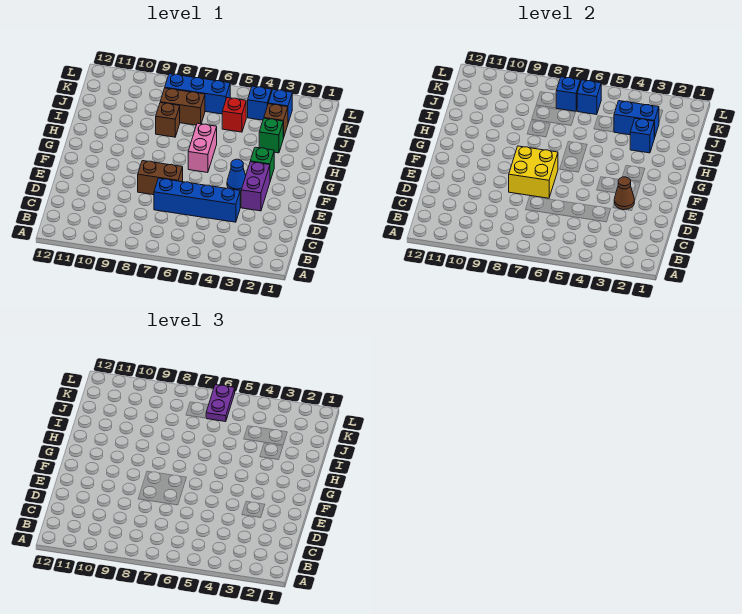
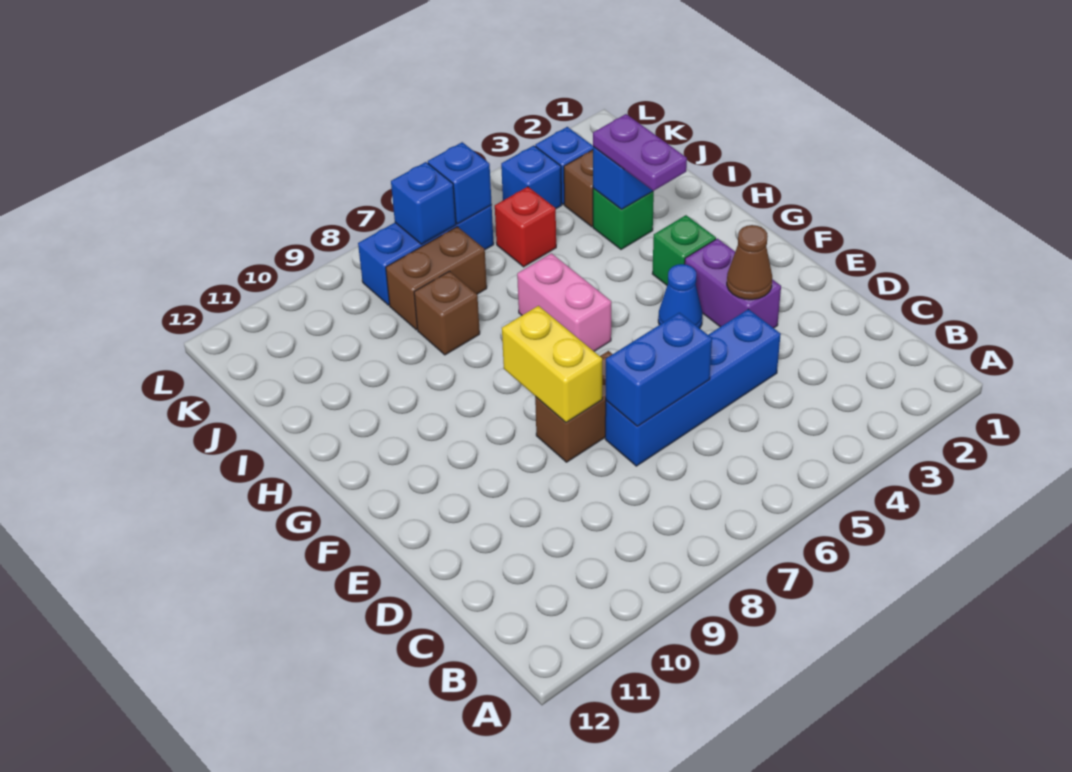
yellow brick E7:F8 level 2 -> yellow brick E8:F8 level 2
blue brick J3:J4 level 2 -> blue brick D6:D7 level 2
purple plate K6:L6 level 3 -> purple plate H3:I3 level 3

